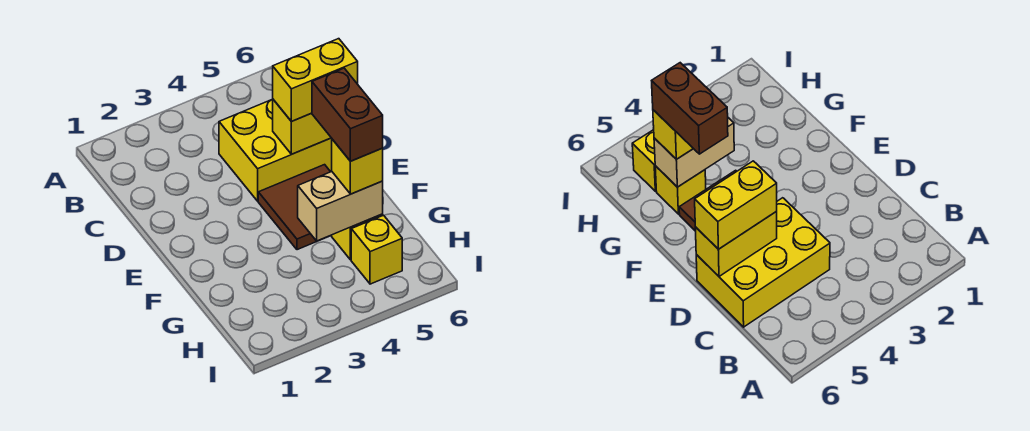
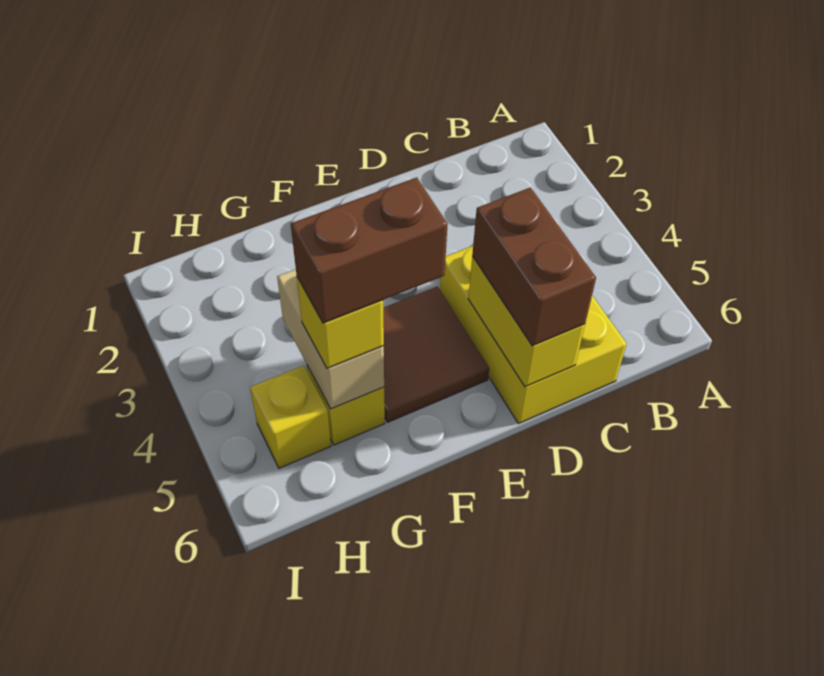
yellow brick D5:D6 level 3 -> brown brick D5:D6 level 3

